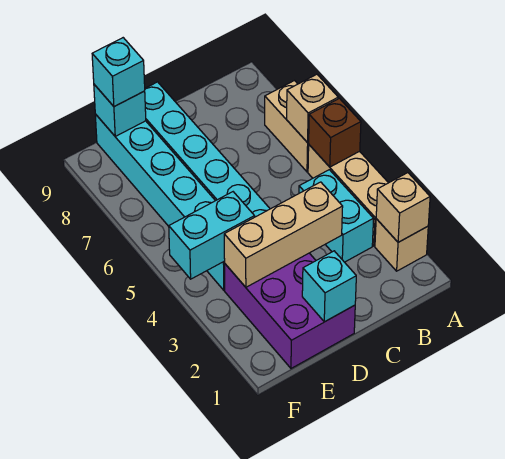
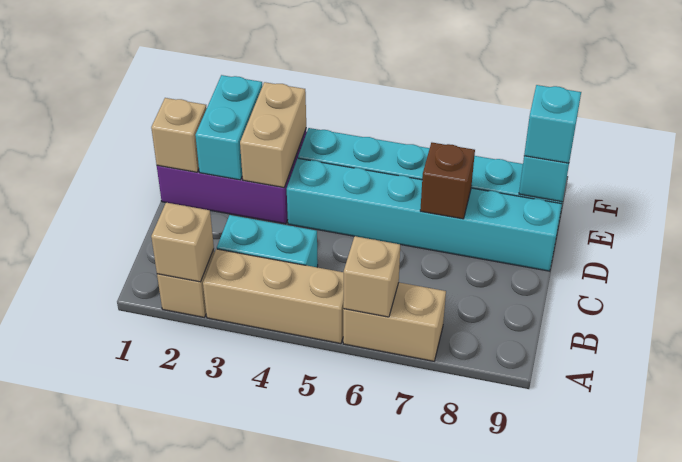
brown brick A5 level 2 -> brown brick D7 level 2
tan brick C3:E3 level 2 -> tan brick D3:E3 level 2
cyan brick D1 level 2 -> tan brick D1 level 2
cyan brick E4:F4 level 2 -> cyan brick D2:E2 level 2

